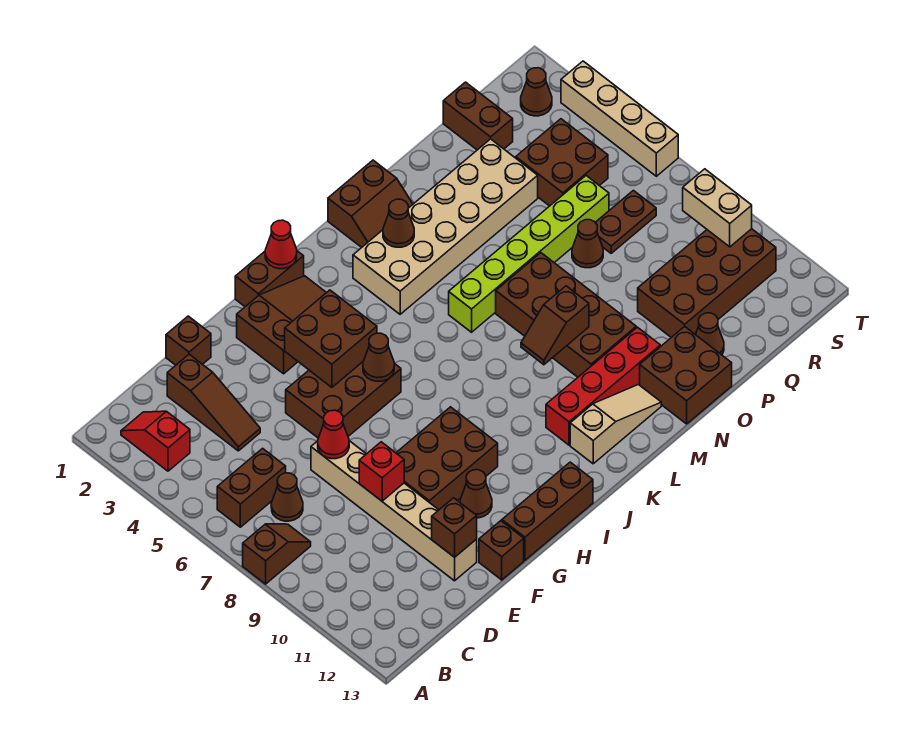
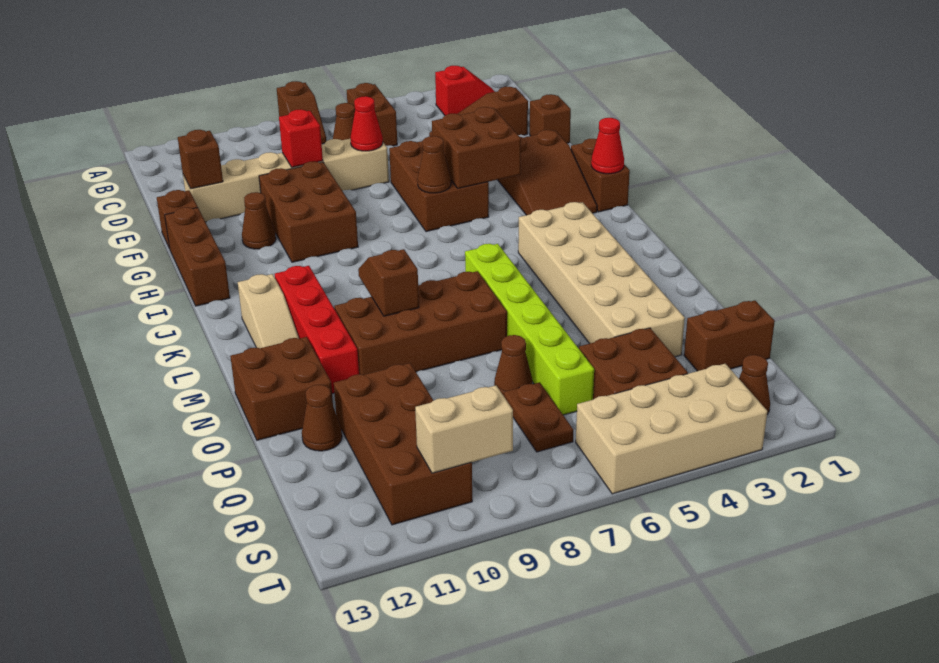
brown slope L1:M2 level 1 top 1 -> none
brown cone L3 level 2 -> none
tan brick T3:T6 level 1 -> tan brick S3:T6 level 1

